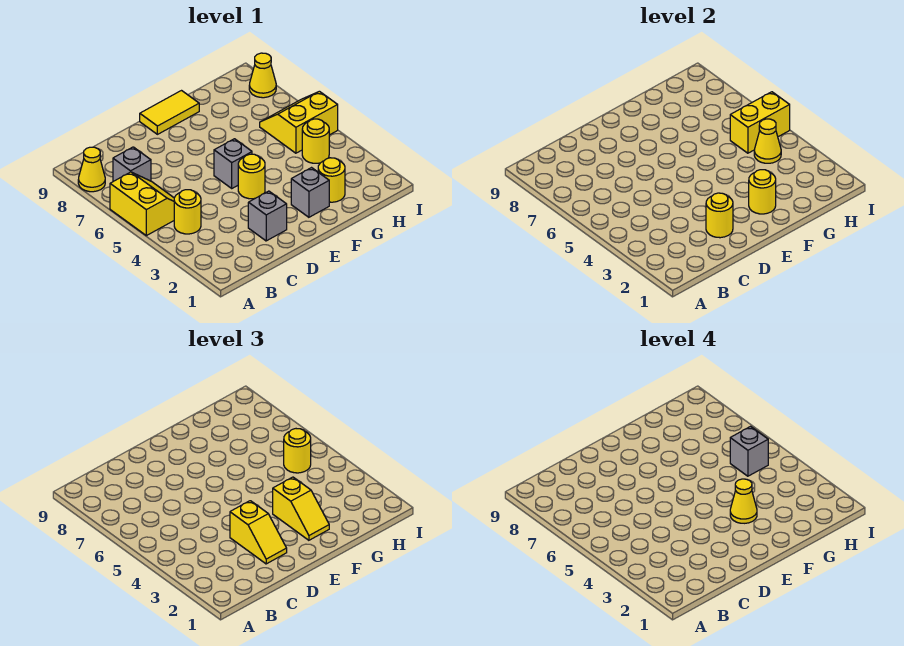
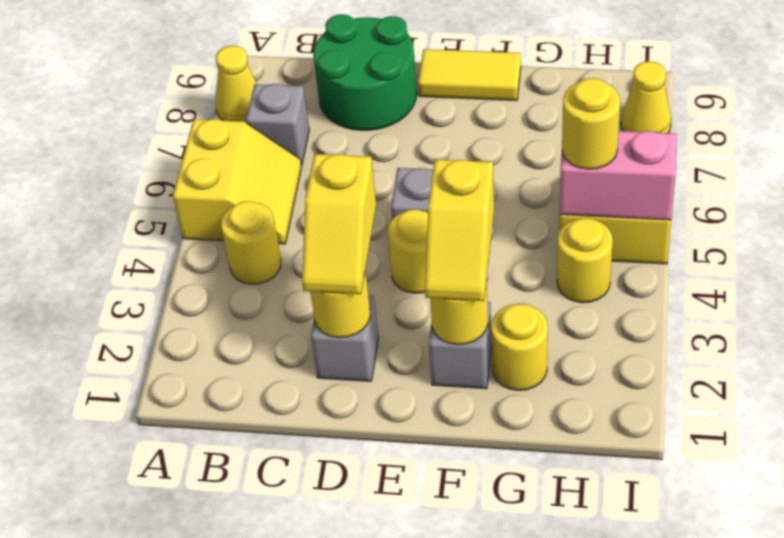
none -> green round brick C8:D9 level 1
yellow cone F3 level 4 -> none
yellow cone H4 level 2 -> none
yellow brick H5:I5 level 2 -> pink brick H5:I5 level 2
grey brick H5 level 4 -> none

